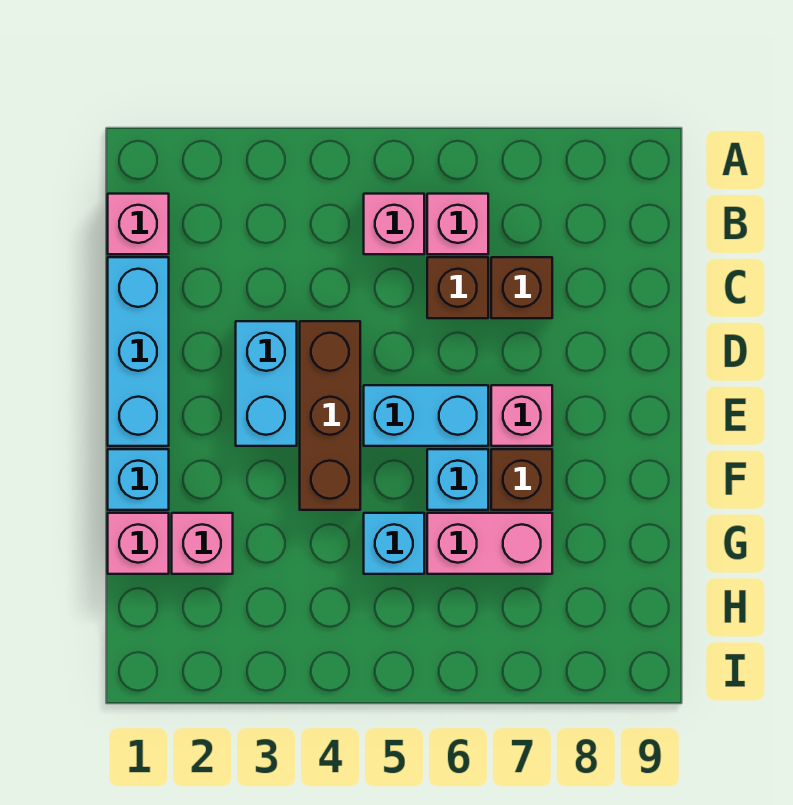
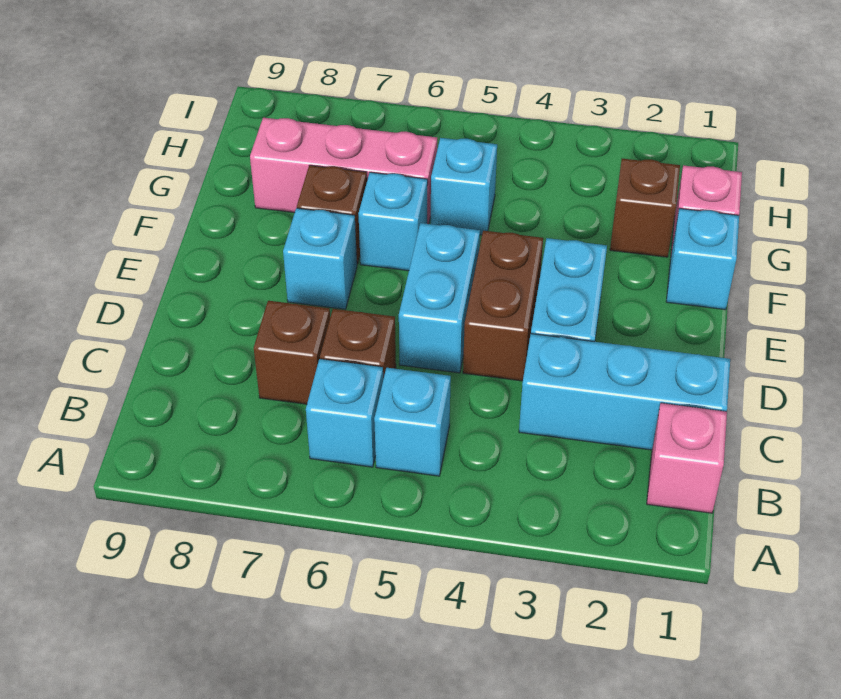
pink brick B5 level 1 -> cyan brick B5 level 1
pink brick B6 level 1 -> cyan brick B6 level 1
cyan brick C1:E1 level 1 -> cyan brick C1:C3 level 1
brown brick D4:F4 level 1 -> brown brick D4:E4 level 1
cyan brick E5:E6 level 1 -> cyan brick D5:E5 level 1
pink brick E7 level 1 -> cyan brick E7 level 1
pink brick G2 level 1 -> brown brick G2 level 1
pink brick G6:G7 level 1 -> pink brick G6:G8 level 1

